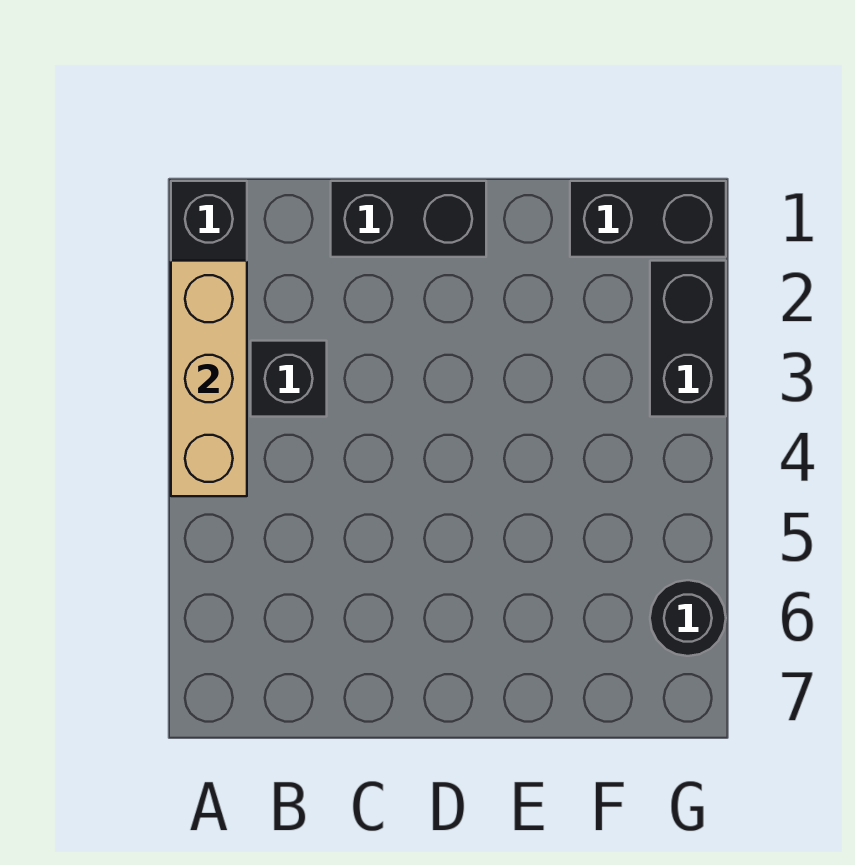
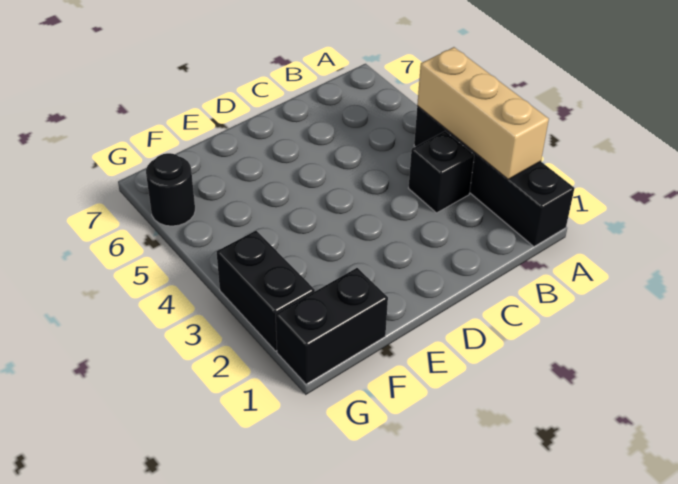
black brick C1:D1 level 1 -> none

